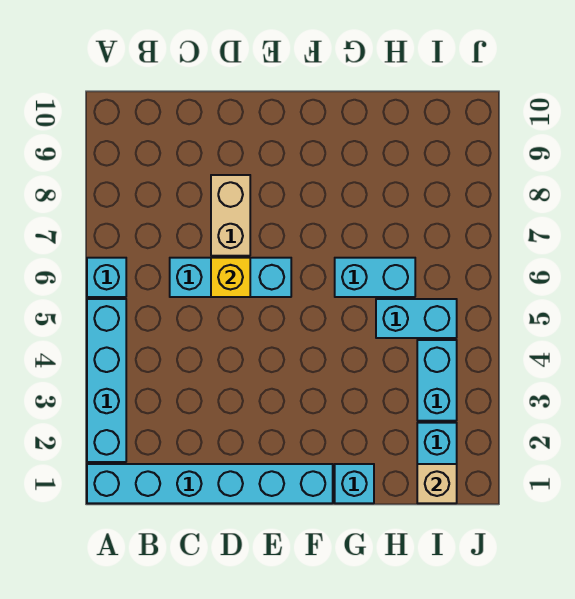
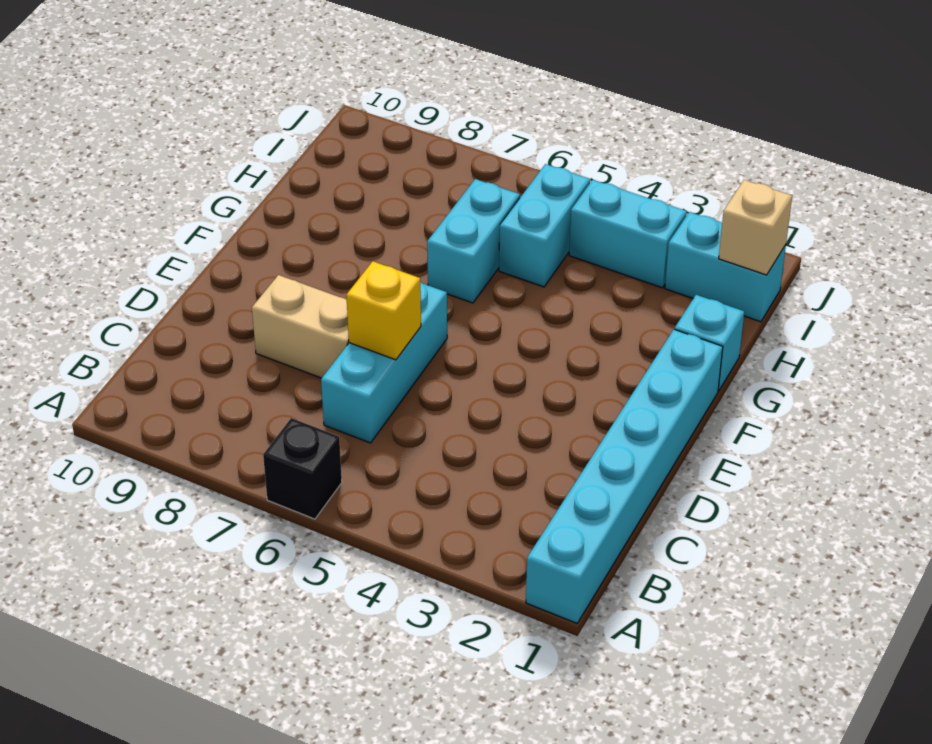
cyan brick A2:A5 level 1 -> none
cyan brick A6 level 1 -> black brick A6 level 1

